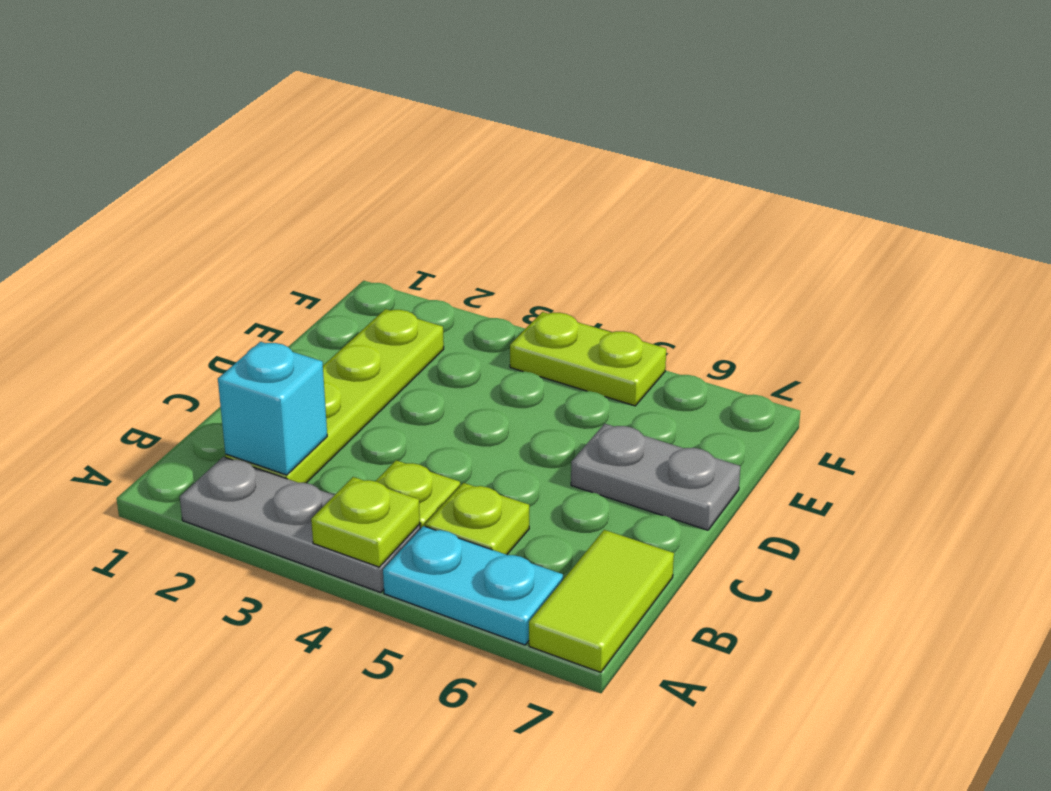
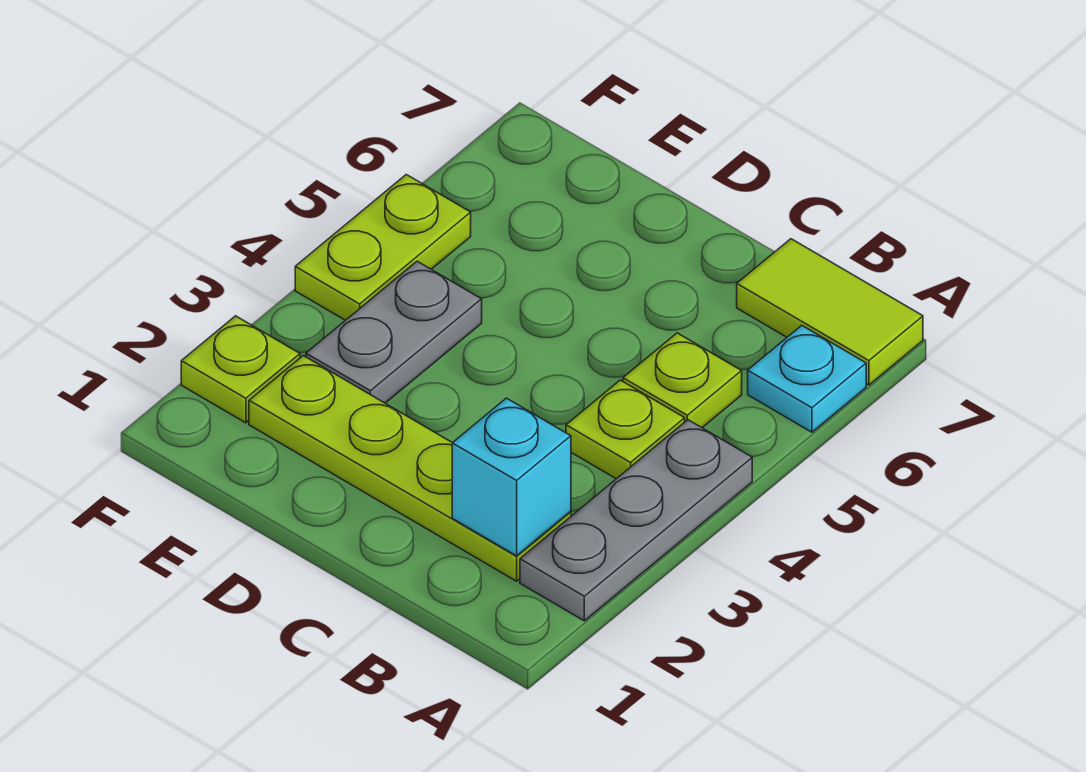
lime plate A4 level 2 -> lime plate F2 level 1
cyan plate A5:A6 level 1 -> cyan plate A6 level 1
grey plate D6:D7 level 1 -> grey plate E3:E4 level 1

